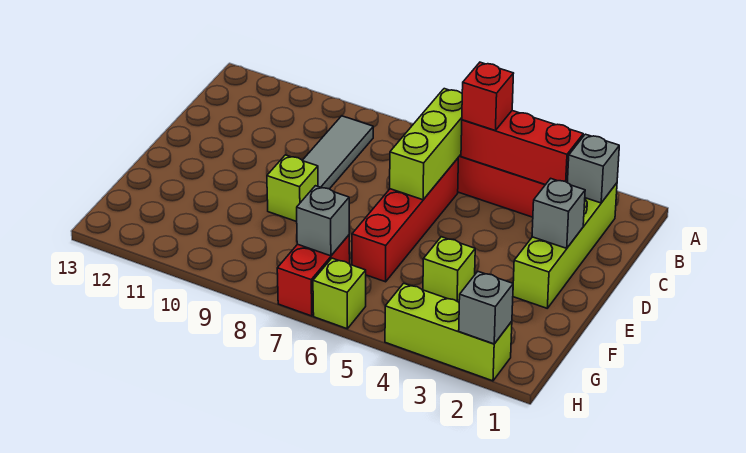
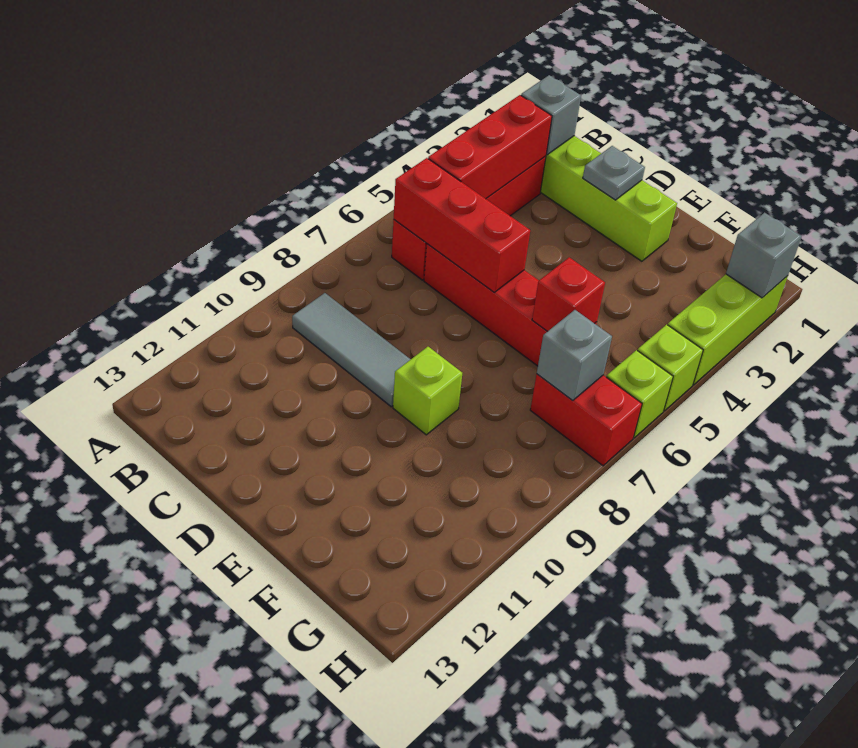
red brick B5 level 3 -> red brick F6 level 2
lime brick B6:D6 level 2 -> red brick B6:D6 level 2
grey brick D2 level 2 -> grey plate D2 level 2
lime brick F4 level 1 -> lime brick H5 level 1

